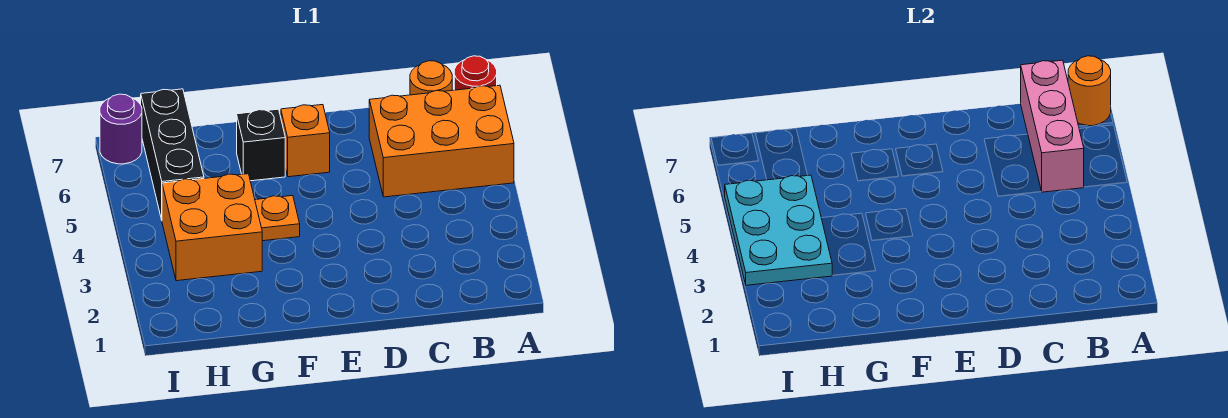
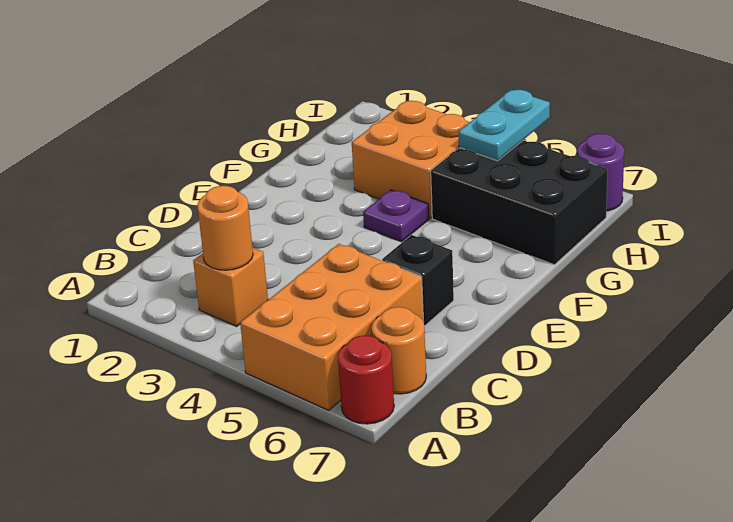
orange round brick A7 level 2 -> orange round brick B3 level 2
pink brick B5:B7 level 2 -> none
orange brick E6 level 1 -> orange brick B3 level 1
orange plate F4 level 1 -> purple plate F4 level 1
black brick F6 level 1 -> black brick D6 level 1
cyan plate H3:I5 level 2 -> cyan plate H5:I5 level 2
black brick H5:H7 level 1 -> black brick G5:H7 level 1

